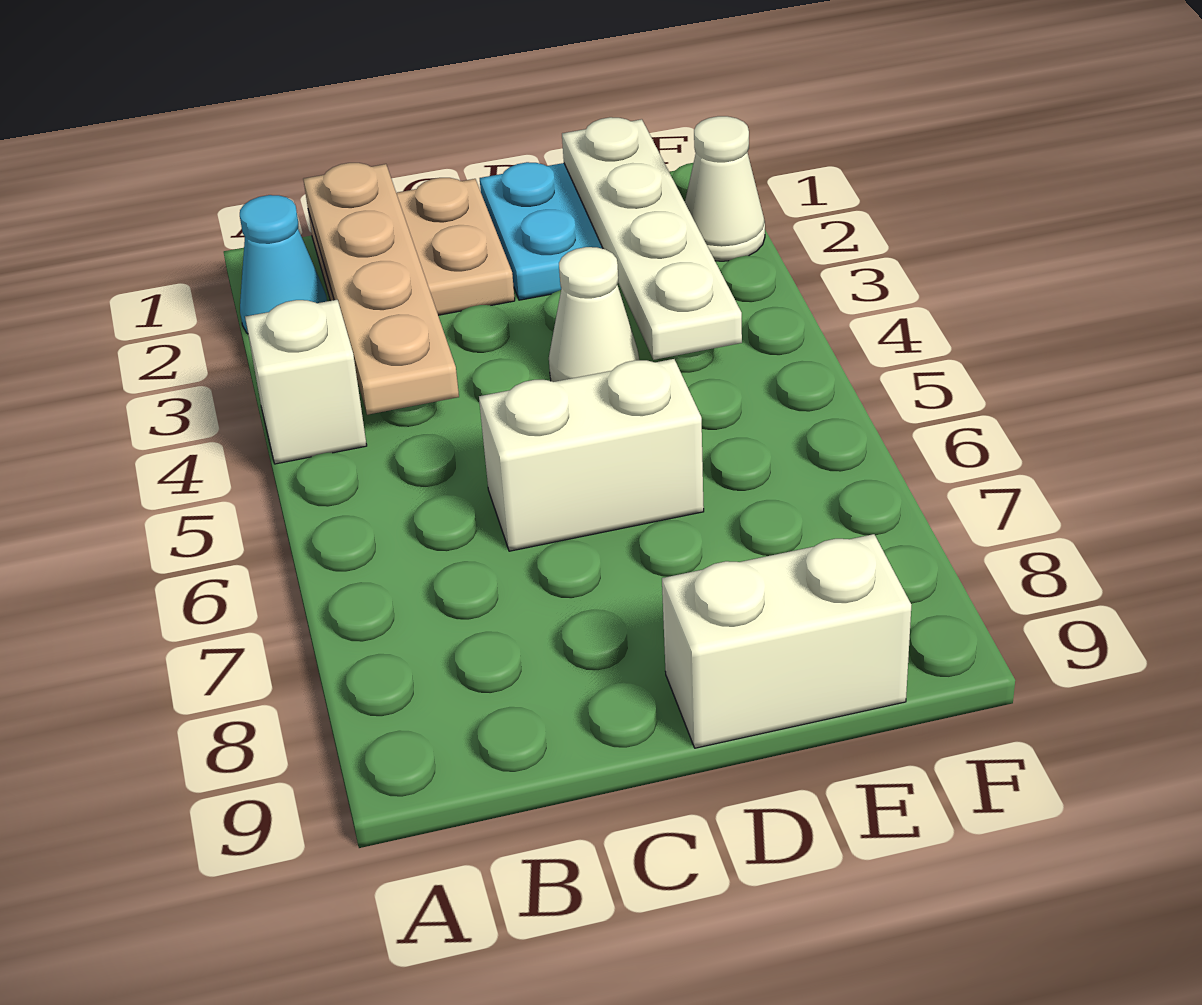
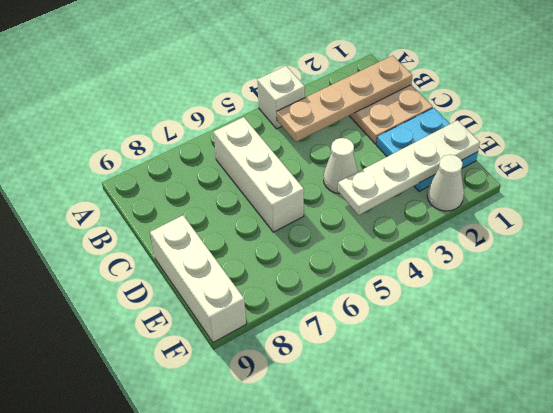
cyan cone A2 level 1 -> none
white brick C6:D6 level 1 -> white brick B6:D6 level 1
white brick D9:E9 level 1 -> white brick D9:F9 level 1

